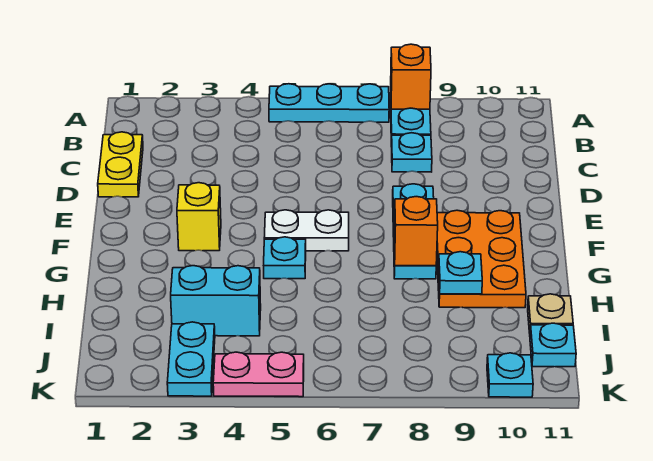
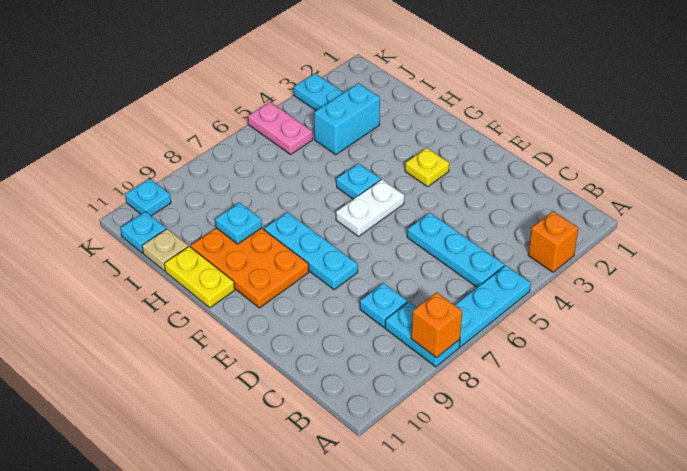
none -> cyan plate B5:D5 level 1
yellow plate C1:D1 level 1 -> yellow plate G11:H11 level 1
yellow brick F3 level 1 -> yellow plate F3 level 1
orange brick G8 level 2 -> orange brick A3 level 1
pink plate K4:K5 level 1 -> pink plate J5:K5 level 1

